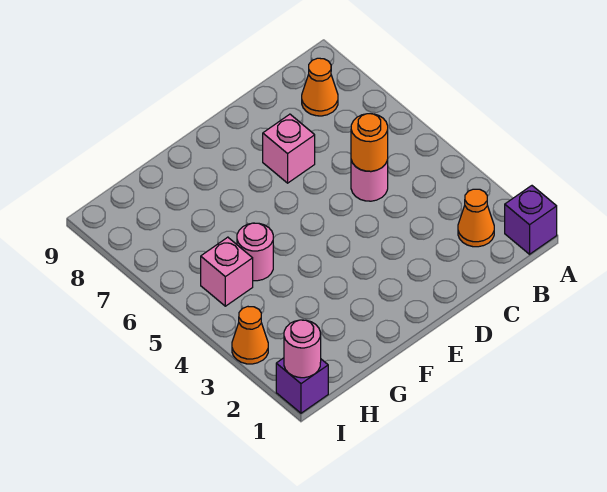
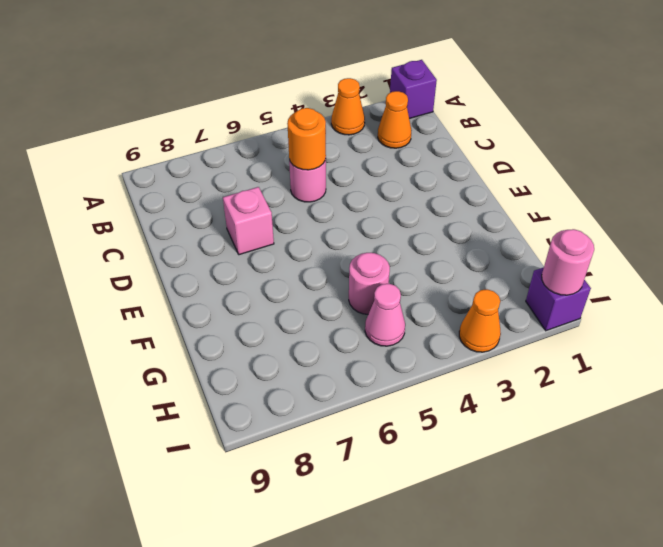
orange cone B8 level 1 -> orange cone A3 level 1
pink brick H5 level 1 -> pink cone H5 level 1

